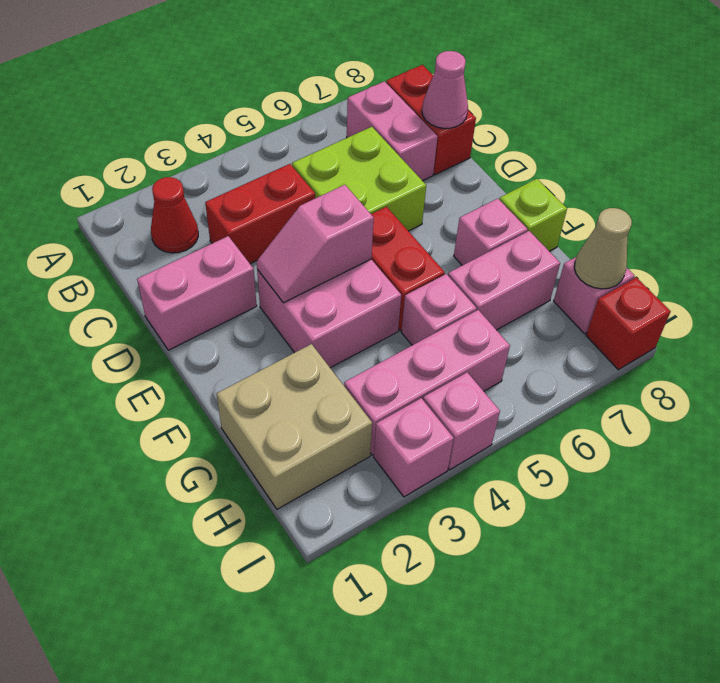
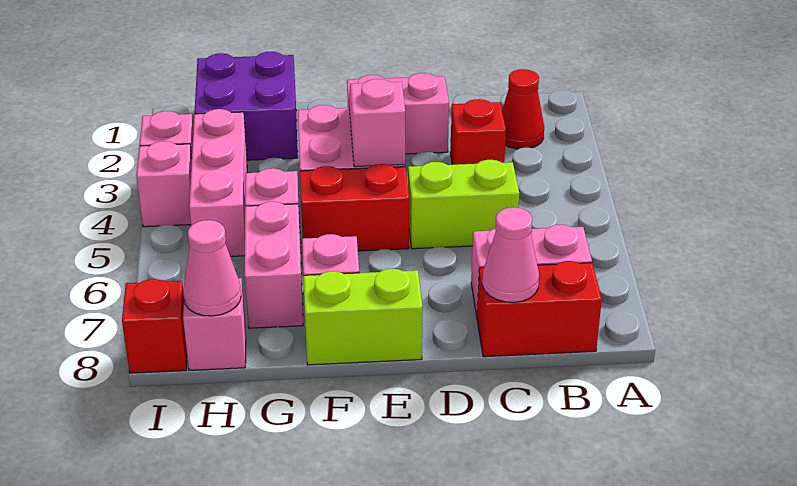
red brick C3:C4 level 1 -> red brick C3 level 1
lime brick C5:D6 level 1 -> lime brick C5:D5 level 1
pink brick D1:D2 level 1 -> pink brick D2:E2 level 1
lime brick F8 level 1 -> lime brick E8:F8 level 1
tan brick G1:H2 level 1 -> purple brick G1:H2 level 1
tan cone H8 level 2 -> pink cone H8 level 2

